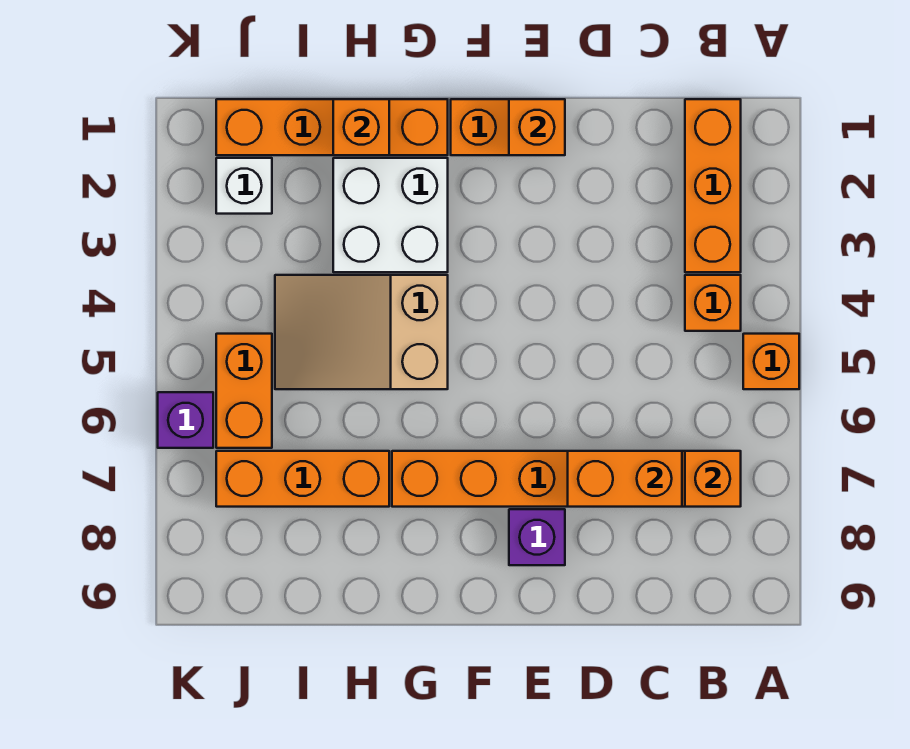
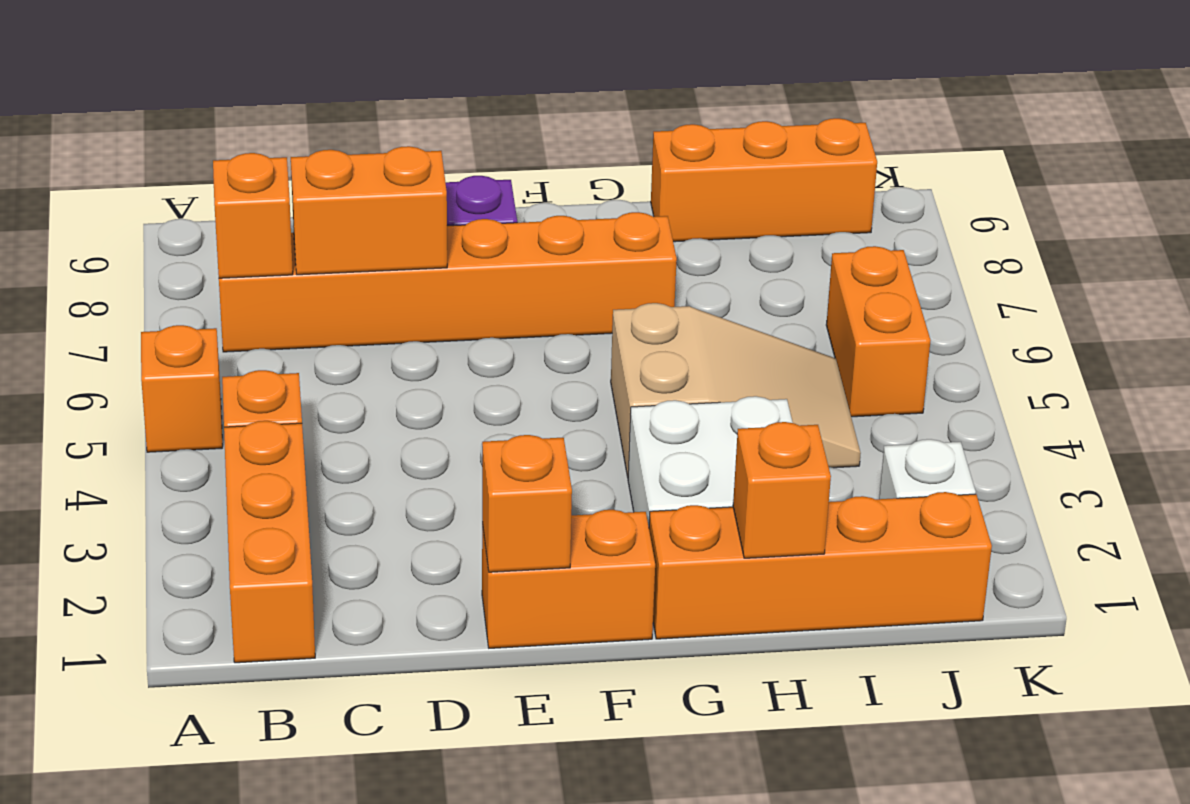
orange brick H7:J7 level 1 -> orange brick H9:J9 level 1
purple brick K6 level 1 -> none

